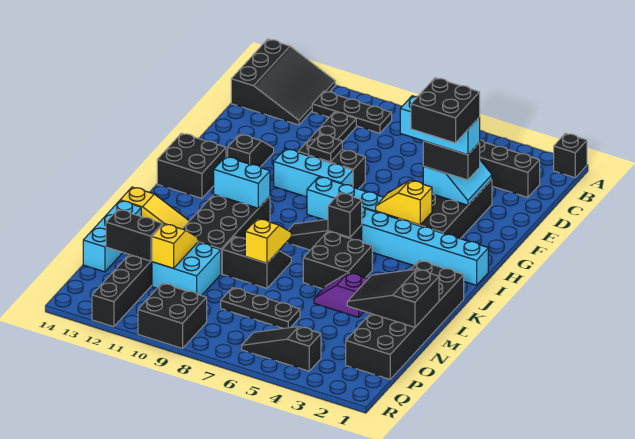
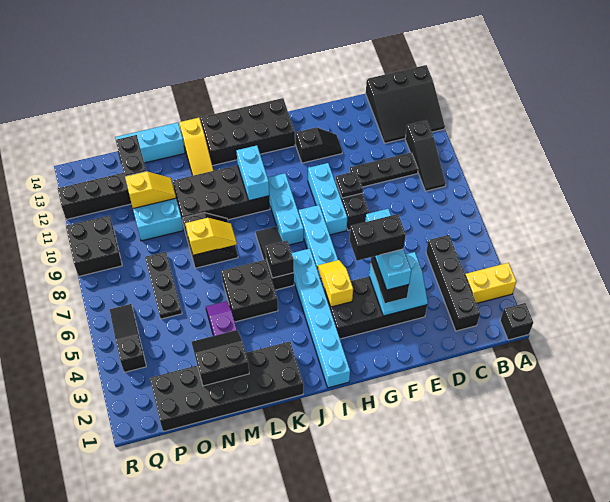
none -> yellow brick A3:B3 level 1
black plate B9:B11 level 1 -> black slope B9:B11 level 1 top 11
black brick F3:G4 level 5 -> black brick F4:G4 level 5
black brick H13:I14 level 1 -> black brick H13:K14 level 1
none -> cyan brick I8:I10 level 1
black slope M1:N3 level 2 top 1 -> black slope M2:N3 level 2 top 2

